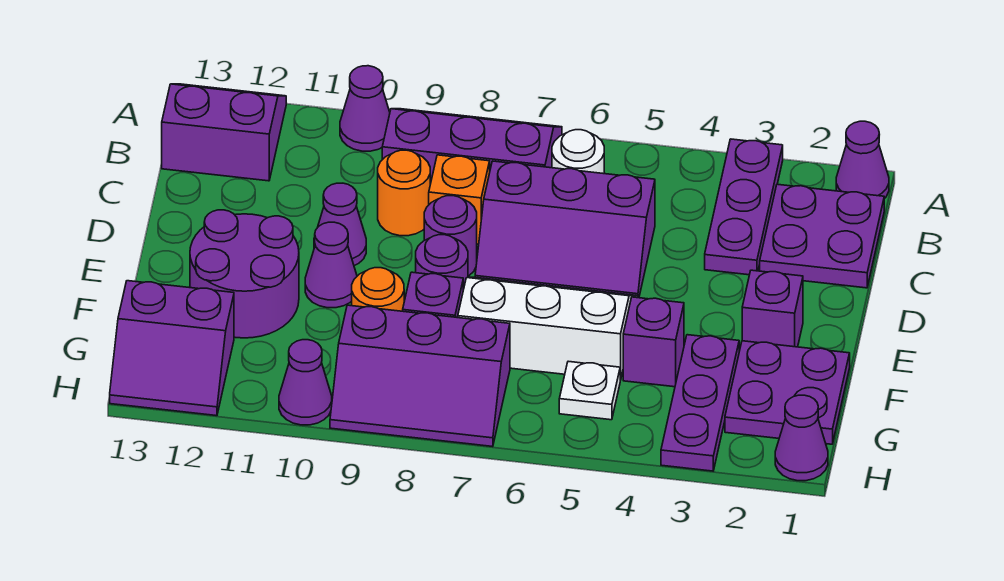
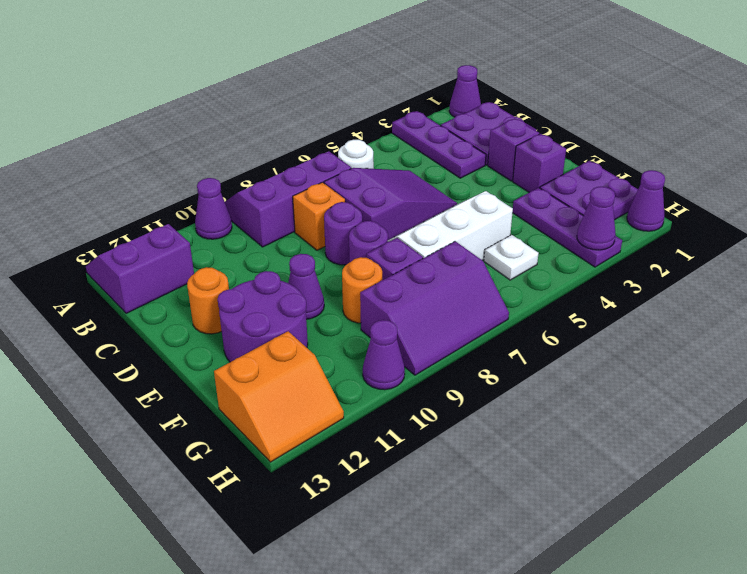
purple slope C5:D7 level 1 top C -> purple slope C5:D7 level 1 top 7
orange round brick C9 level 1 -> orange round brick D12 level 1
purple cone D10 level 1 -> purple cone H3 level 2
purple brick F4 level 1 -> purple brick D2 level 1
purple slope G12:H13 level 1 top G -> orange slope G12:H13 level 1 top G

